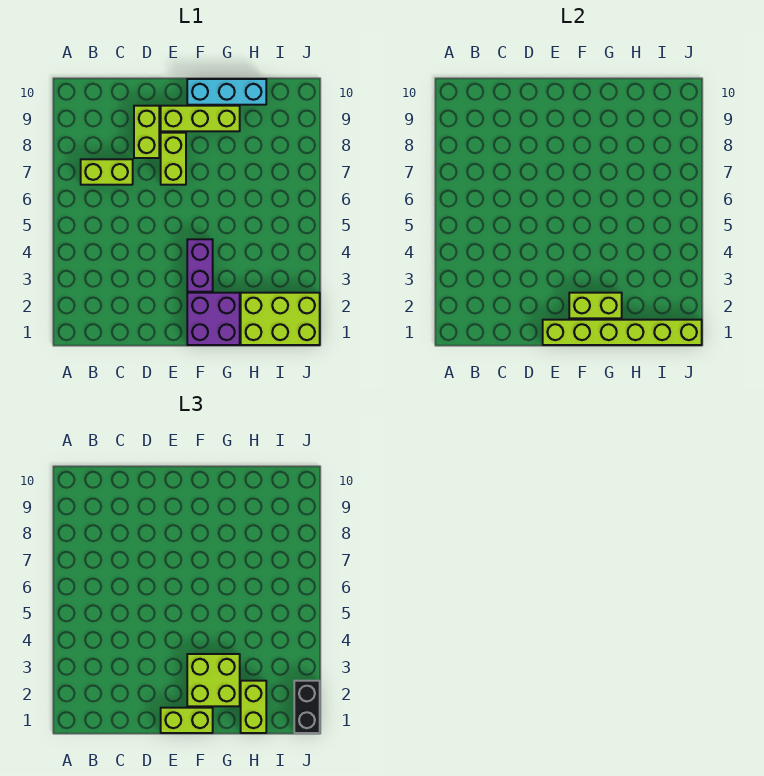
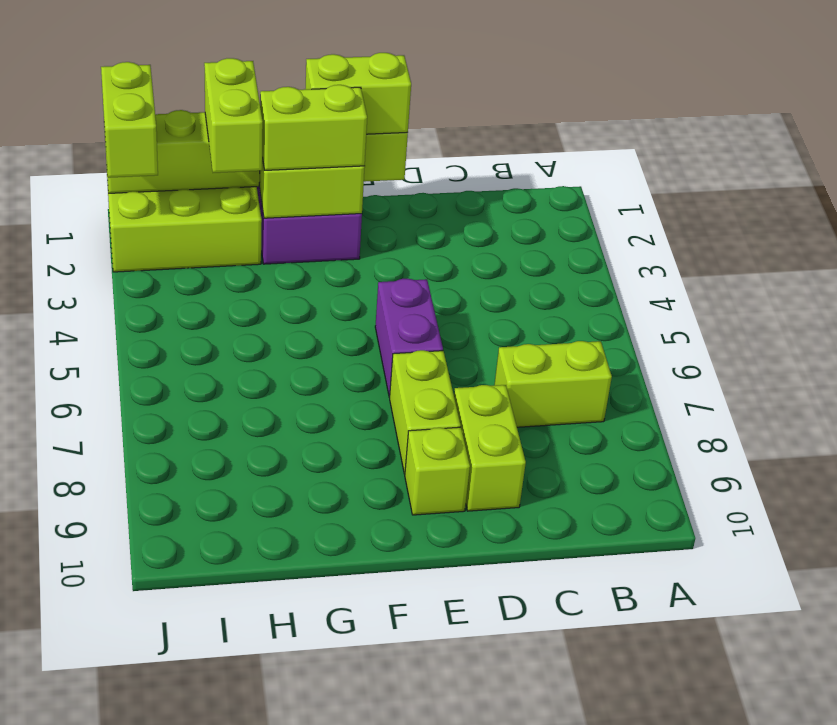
lime brick E9:G9 level 1 -> lime brick E9 level 1
lime brick F2:G3 level 3 -> lime brick F2:G2 level 3
purple brick F3:F4 level 1 -> purple brick E5:E6 level 1
cyan brick F10:H10 level 1 -> none
black brick J1:J2 level 3 -> lime brick J1:J2 level 3

